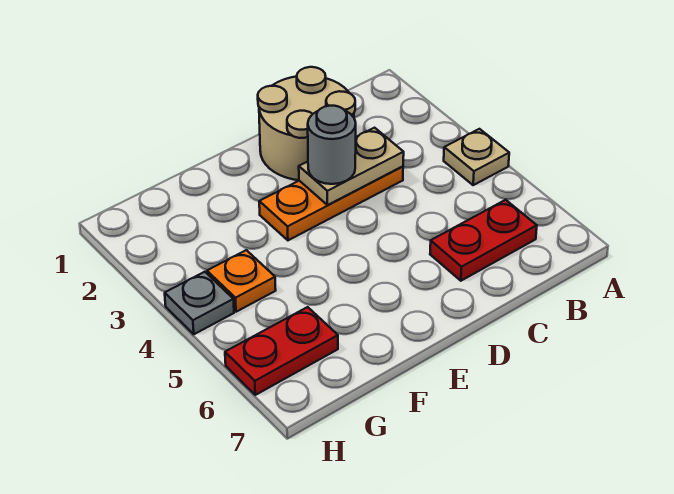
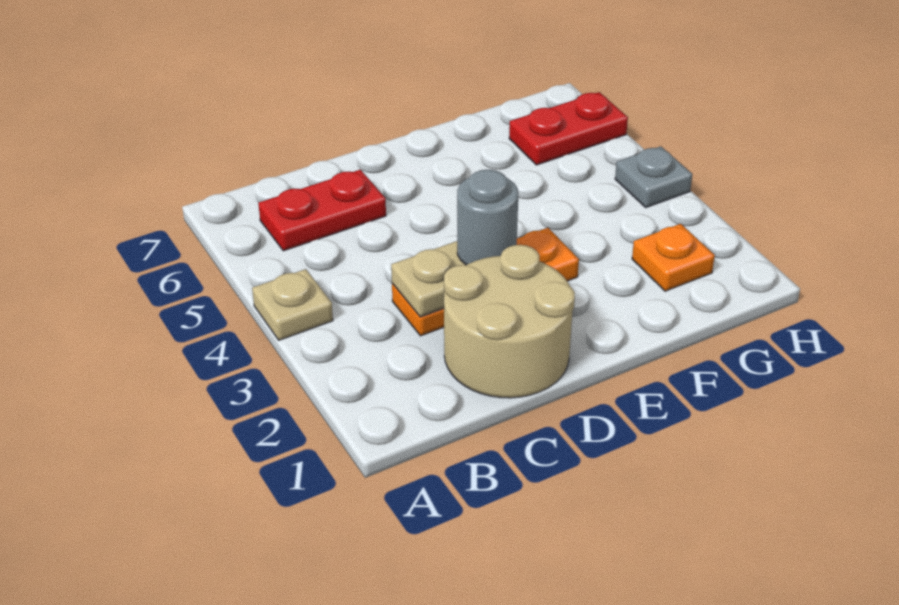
orange plate G4 level 1 -> orange plate G2 level 1

